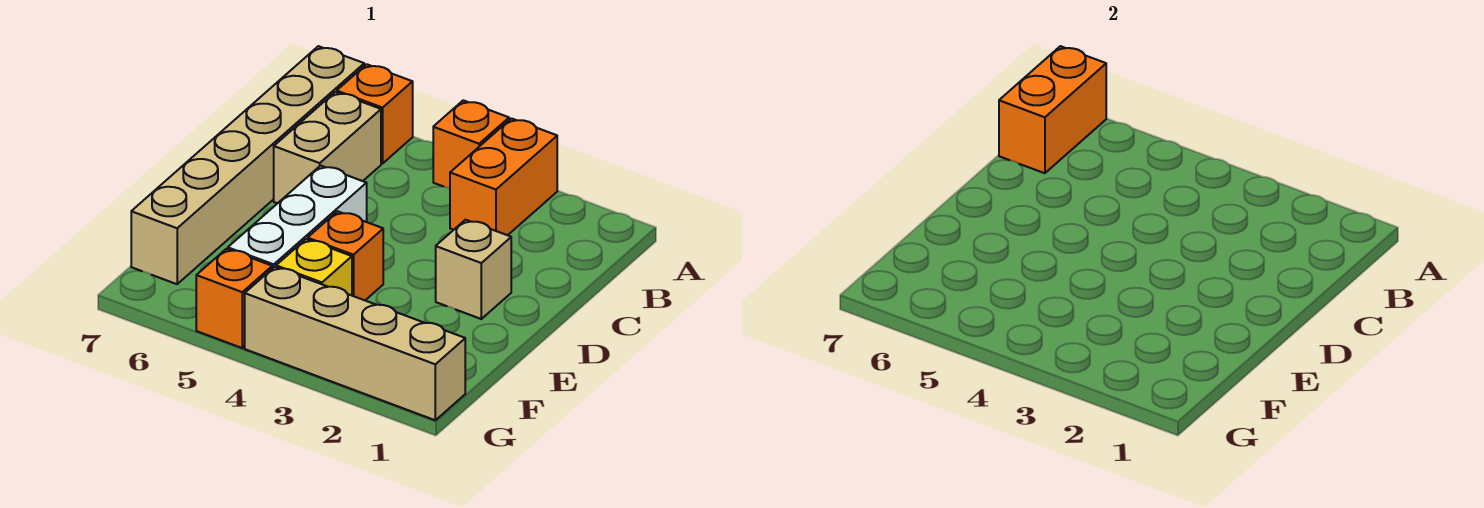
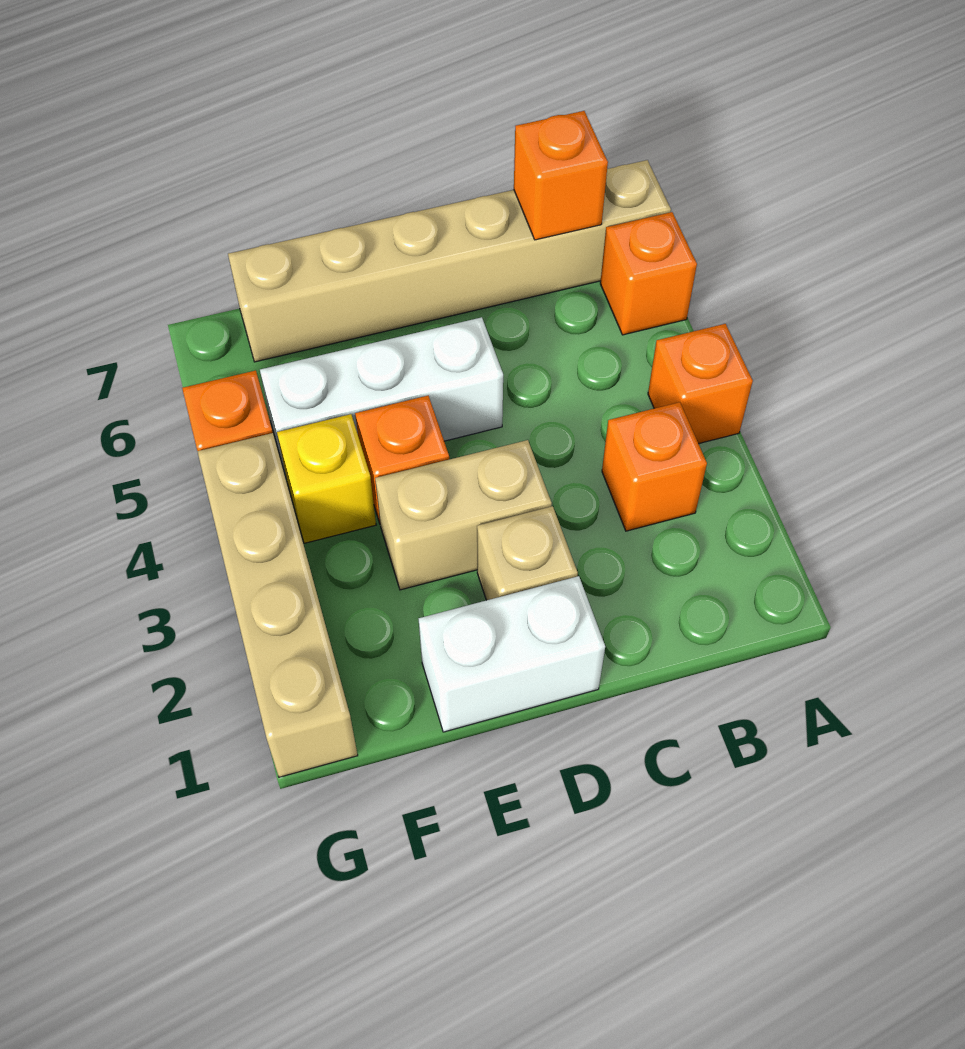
orange brick A3:B3 level 1 -> orange brick B3 level 1
orange brick A7:B7 level 2 -> orange brick B7 level 2
tan brick B6:C6 level 1 -> tan brick D3:E3 level 1
none -> white brick D1:E1 level 1

